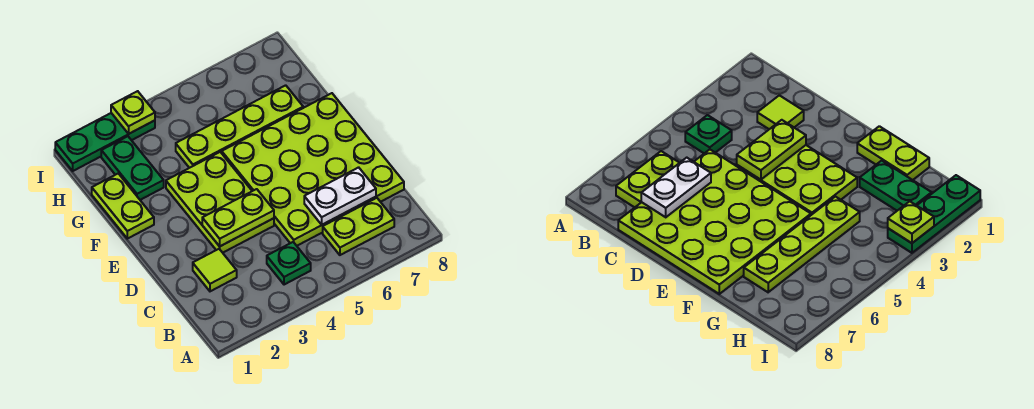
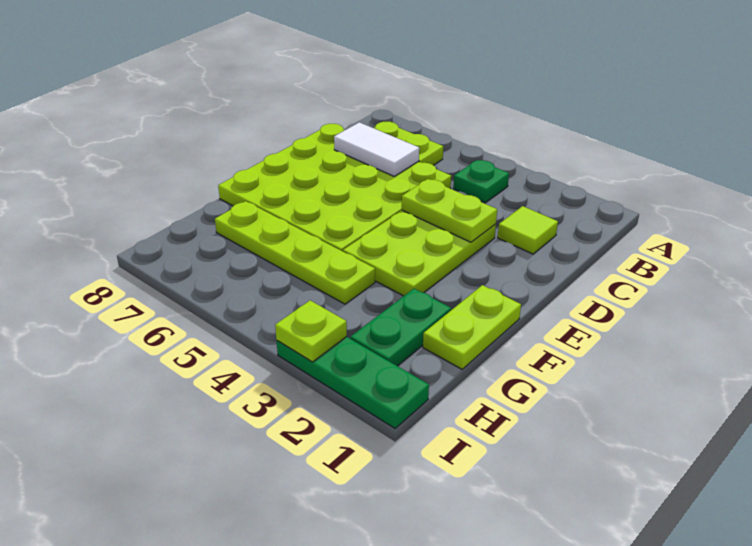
white plate C6:C7 level 2 -> white tile C6:C7 level 2

